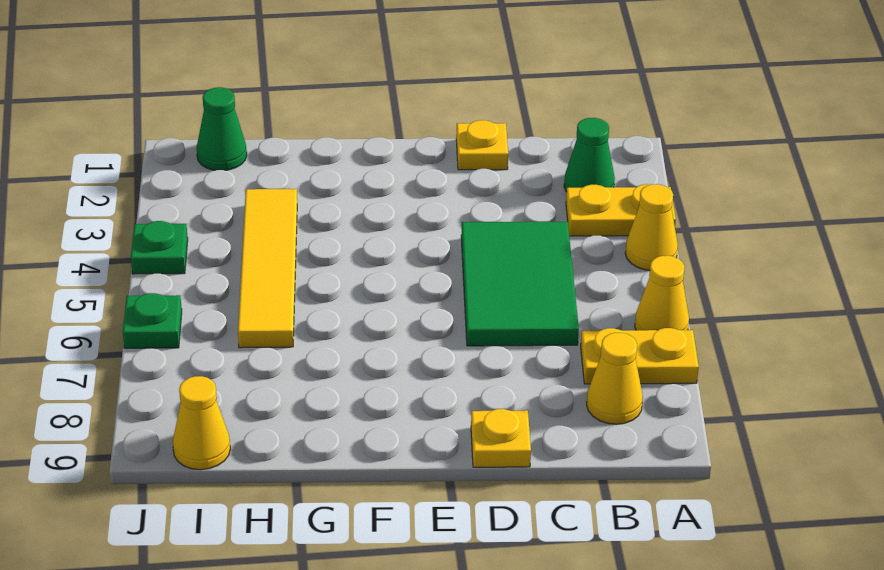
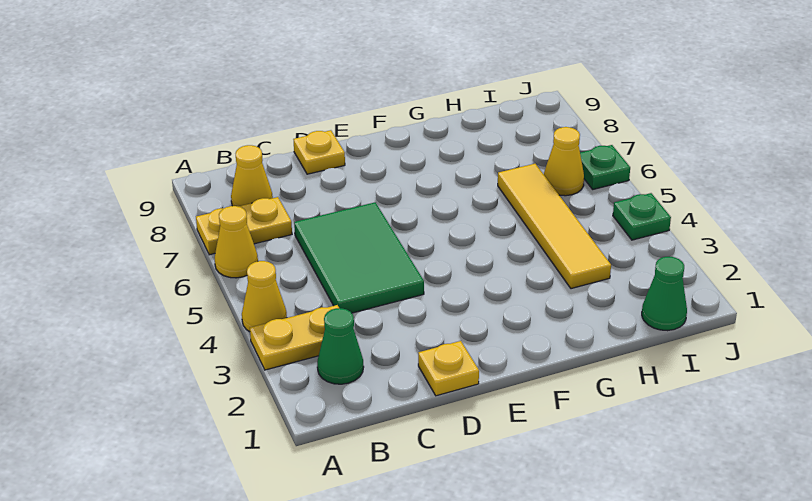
yellow cone I9 level 1 -> yellow cone I6 level 1

